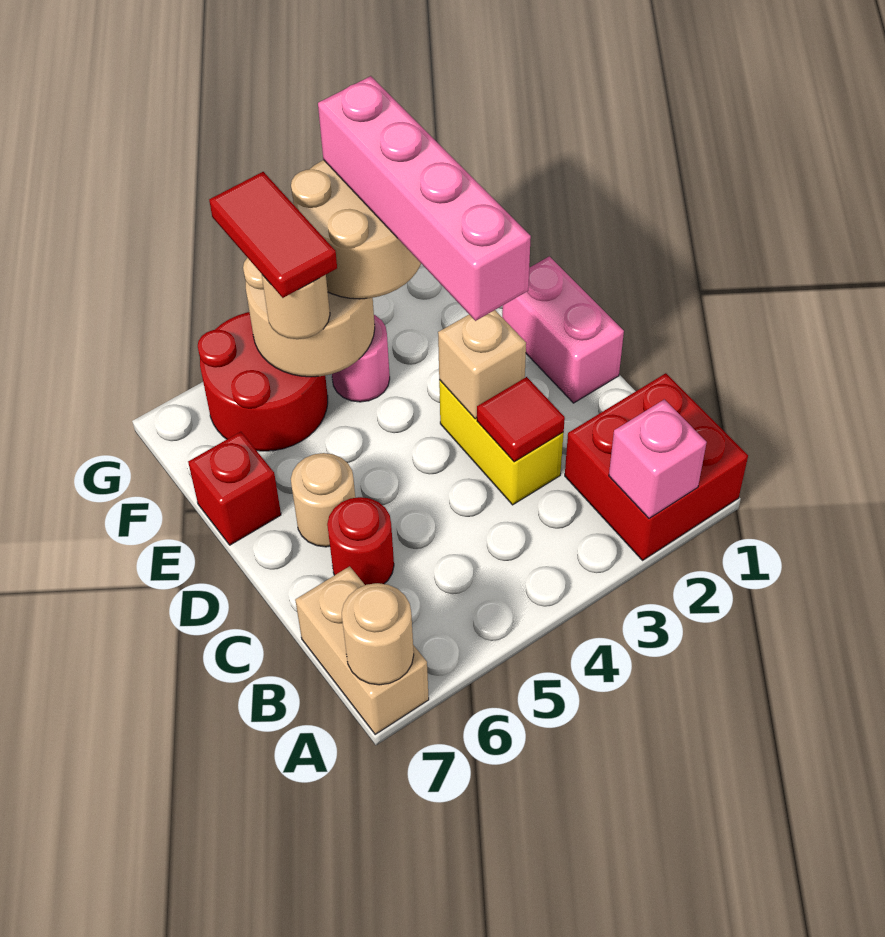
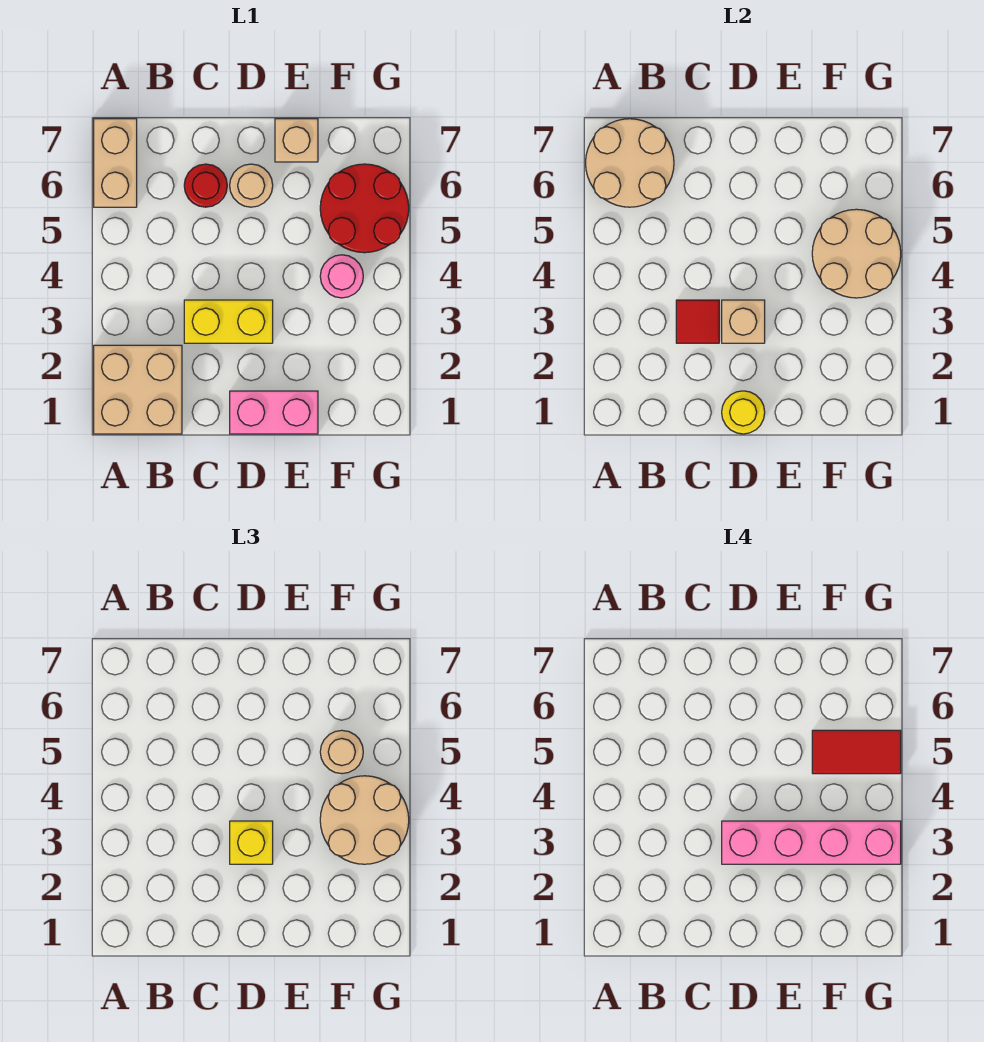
red brick A1:B2 level 1 -> tan brick A1:B2 level 1
pink brick A2 level 2 -> none
tan brick A7:B7 level 1 -> tan brick A6:A7 level 1
tan round brick A7 level 2 -> tan round brick A6:B7 level 2
none -> yellow round brick D1 level 2
none -> yellow brick D3 level 3
red brick E7 level 1 -> tan brick E7 level 1

